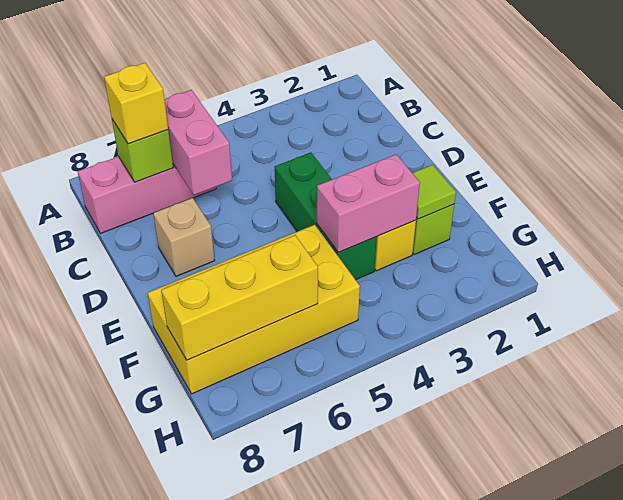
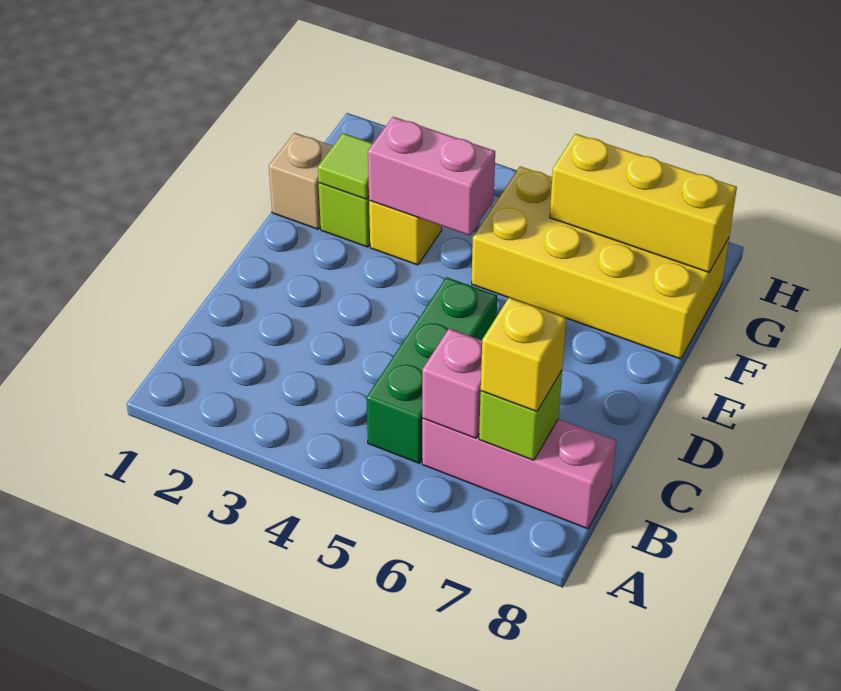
pink brick B6:C6 level 2 -> pink brick B6 level 2
green brick D4:F4 level 1 -> green brick B5:D5 level 1
tan brick D7 level 1 -> tan brick F1 level 1

